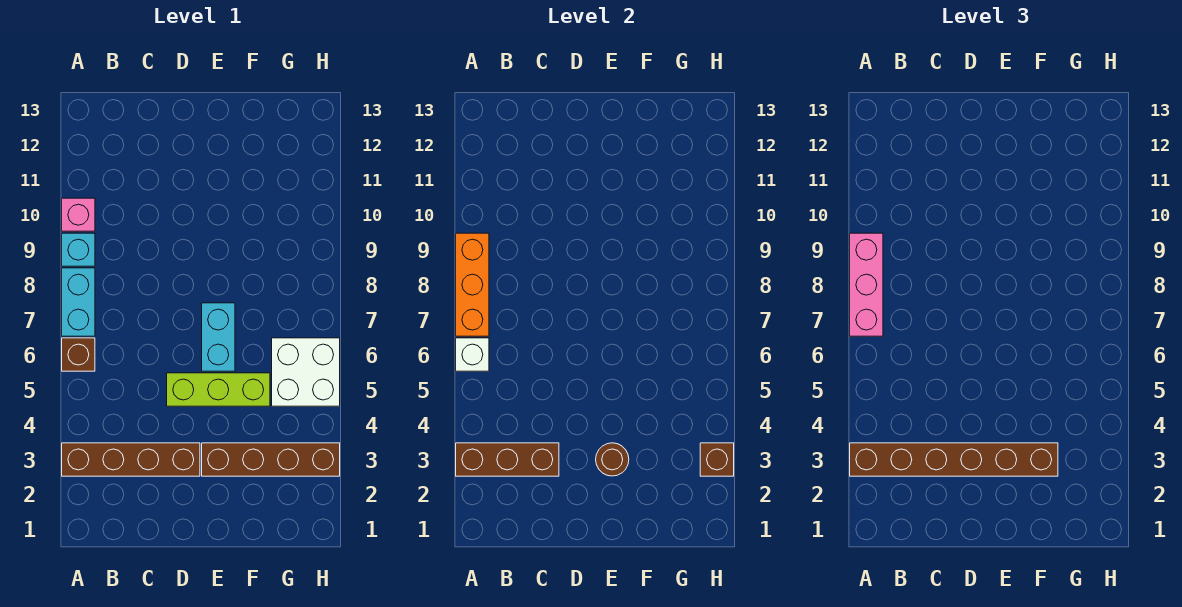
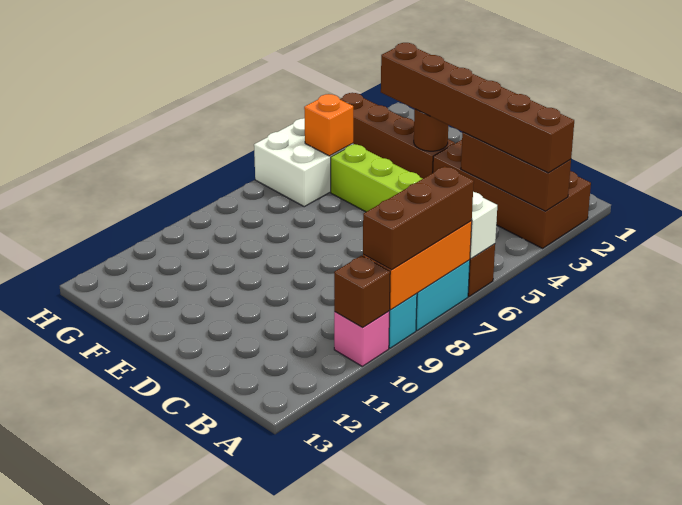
brown brick A3:D3 level 1 -> brown brick A2:D3 level 1
pink brick A7:A9 level 3 -> brown brick A7:A9 level 3
cyan brick E6:E7 level 1 -> none
none -> orange brick G5 level 2
brown brick H3 level 2 -> brown brick A10 level 2

